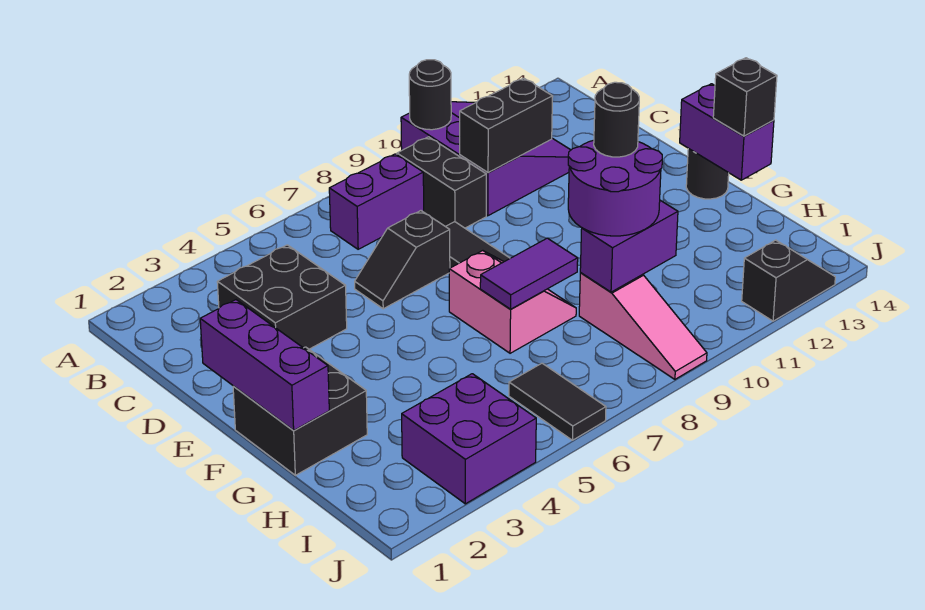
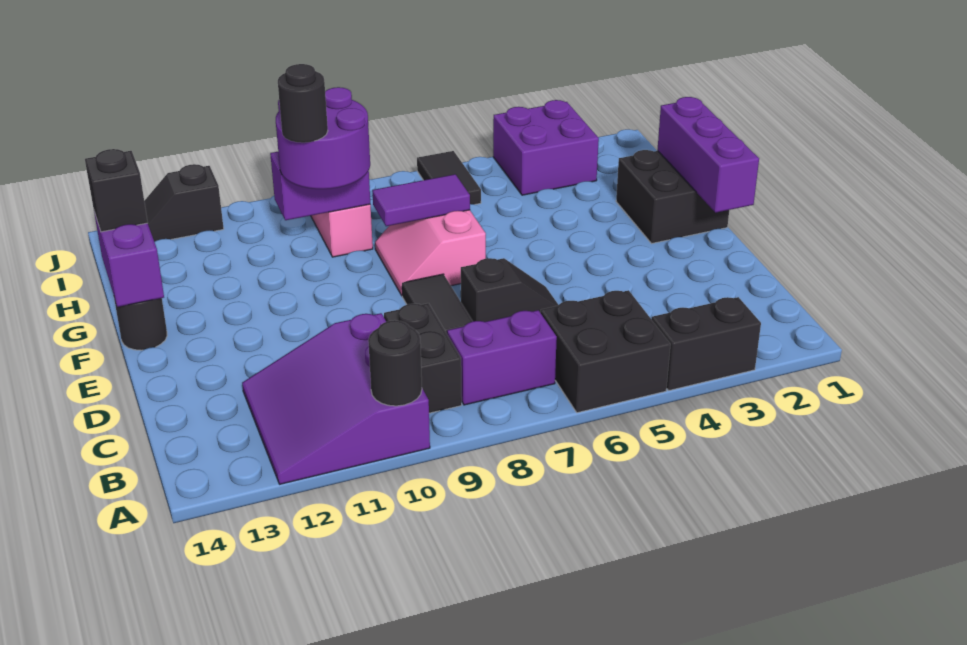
black brick C3:D4 level 1 -> black brick A5:B6 level 1
black brick C10:C11 level 2 -> black brick A3:A4 level 1

